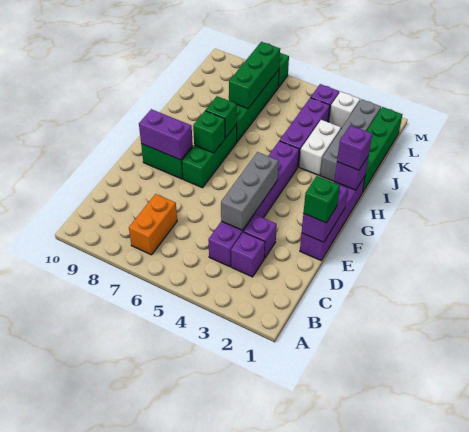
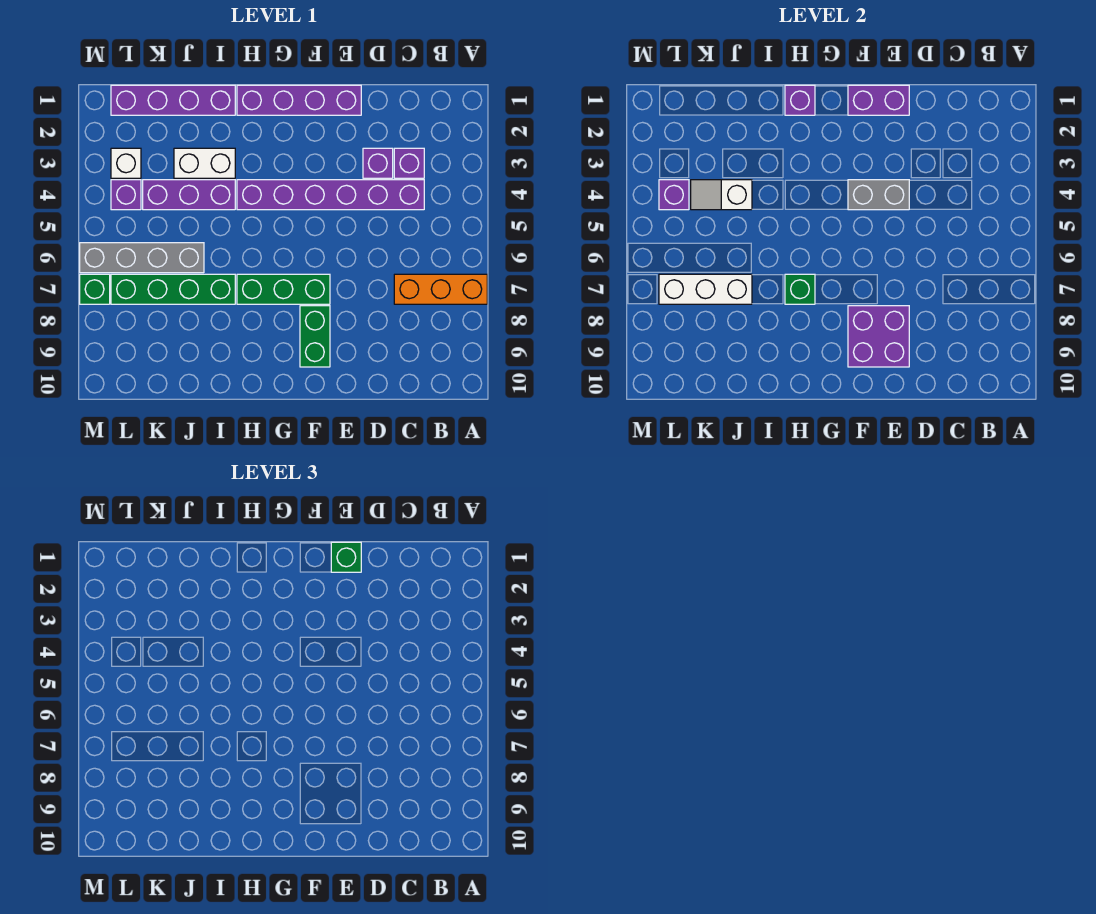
orange brick B7:C7 level 1 -> orange brick A7:C7 level 1
grey brick D4:F4 level 2 -> grey brick E4:F4 level 2
purple brick F8:F9 level 2 -> purple brick E8:F9 level 2
green brick G7 level 2 -> none
purple brick H1 level 3 -> purple brick L4 level 2
green brick I1:L1 level 1 -> purple brick I1:L1 level 1
grey brick I2:L2 level 1 -> grey brick J6:M6 level 1
none -> white slope J4:K4 level 2 top J
green brick J7:L7 level 2 -> white brick J7:L7 level 2

